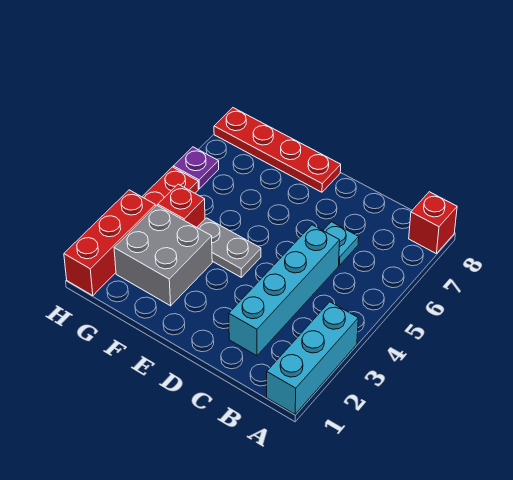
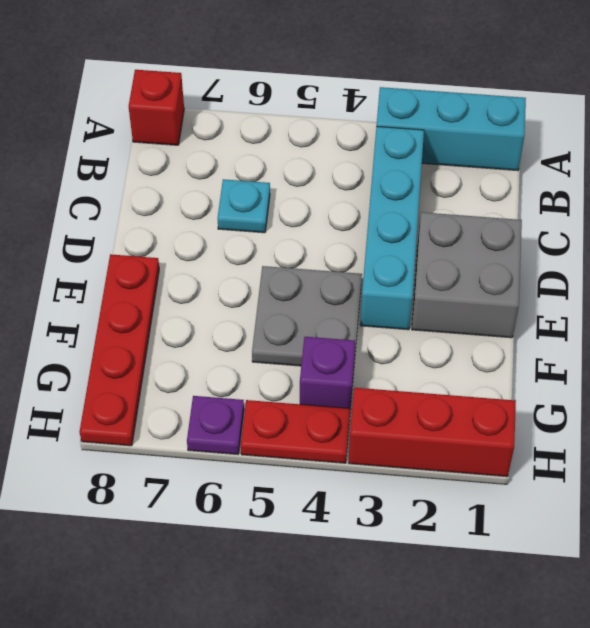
cyan brick C2:C5 level 1 -> cyan brick B3:E3 level 1
grey plate E4:F4 level 1 -> grey plate E4:F5 level 1
grey brick F2:G3 level 1 -> grey brick D1:E2 level 1
red brick G4 level 1 -> purple brick G4 level 1

